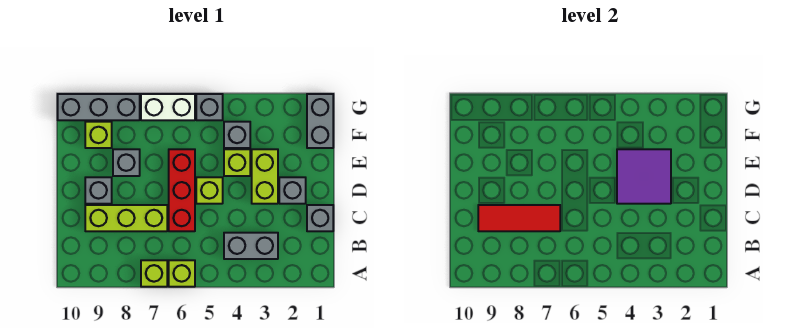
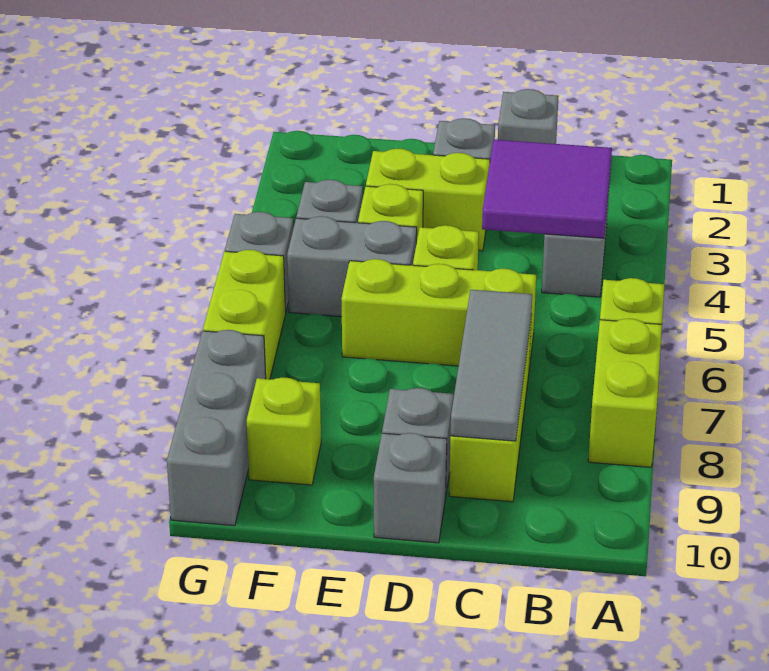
lime brick A7 level 1 -> lime brick A7:A8 level 1
red brick C6:E6 level 1 -> lime brick C6:E6 level 1
red tile C7:C9 level 2 -> grey tile C7:C9 level 2
purple tile D3:E4 level 2 -> purple tile B3:C4 level 2
grey brick E8 level 1 -> grey brick D10 level 1
grey brick F1:G1 level 1 -> grey brick E5:F5 level 1
white brick G6:G7 level 1 -> lime brick G6:G7 level 1

